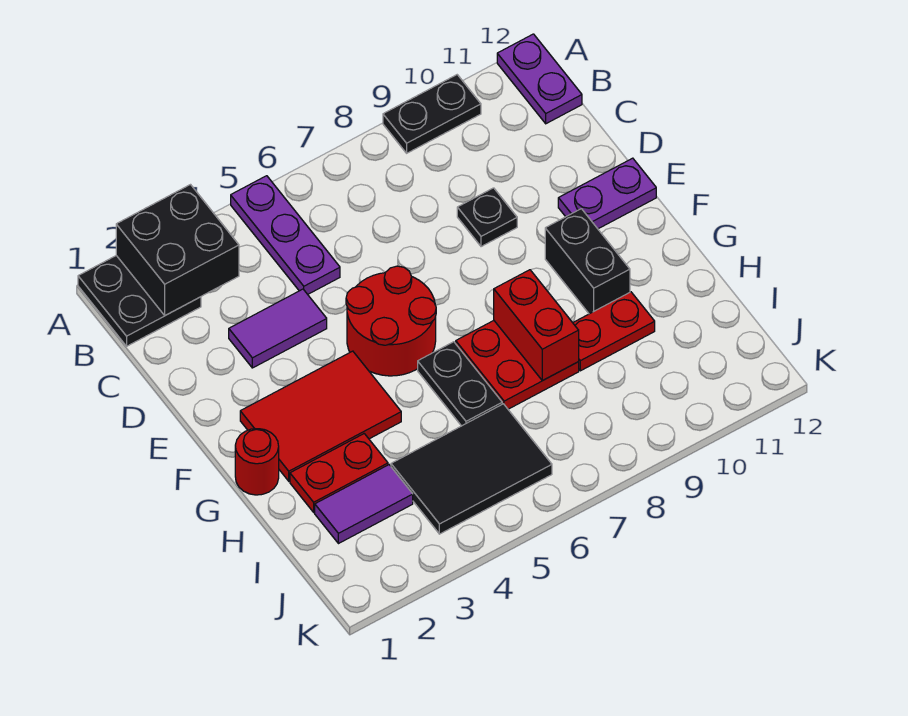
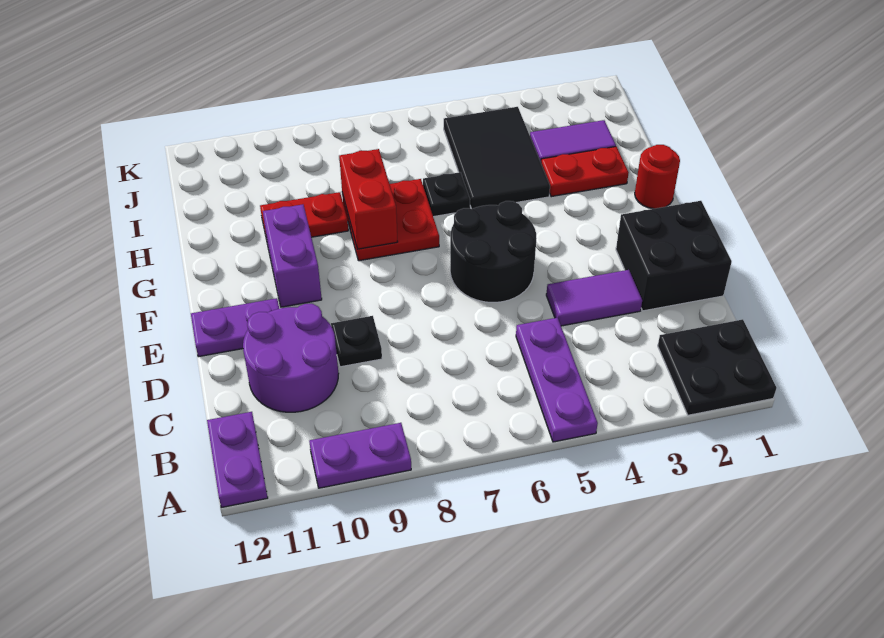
black brick A2:B3 level 2 -> black brick D1:E2 level 1
black plate A9:A10 level 1 -> purple plate A9:A10 level 1
none -> purple round brick C10:D11 level 1
red round brick E5:F6 level 1 -> black round brick E5:F6 level 1
red tile F2:G4 level 1 -> none
black brick F10:G10 level 1 -> purple brick F10:G10 level 1
black plate G6:H6 level 1 -> black plate H6 level 1
black tile I4:J6 level 1 -> black tile H4:J5 level 1

